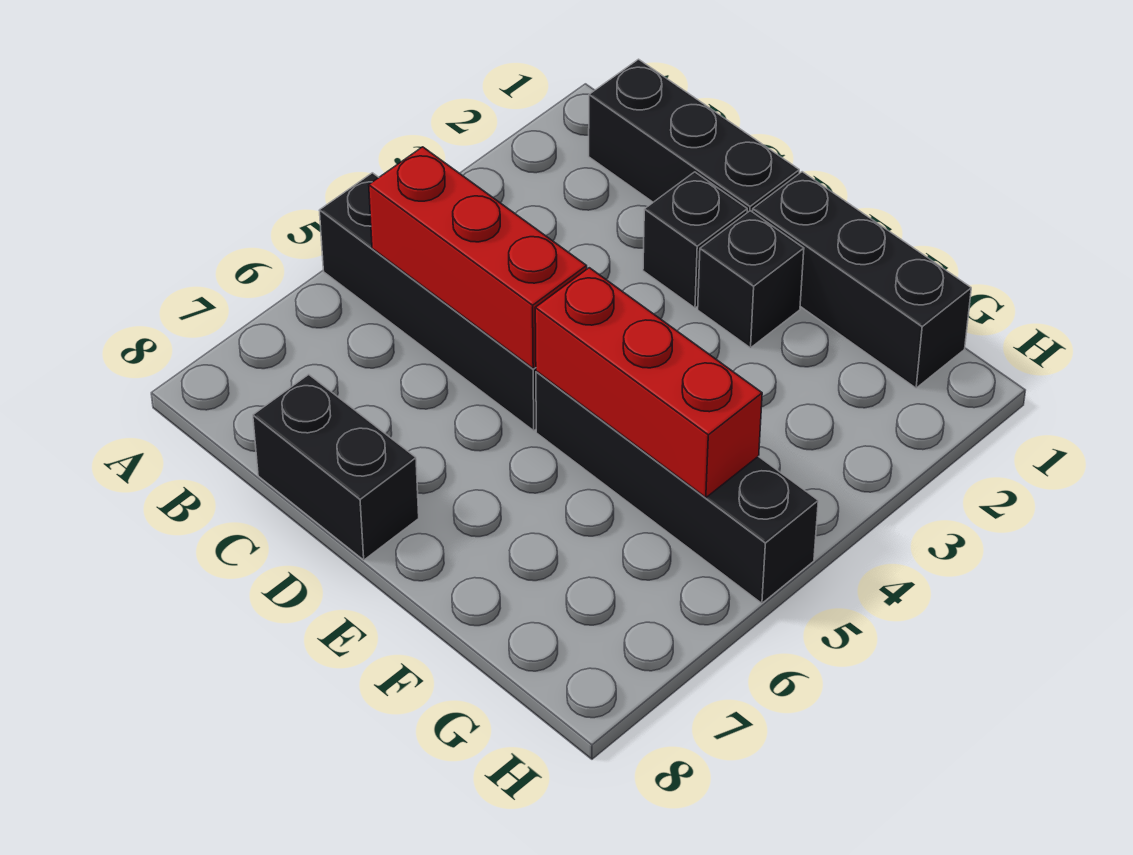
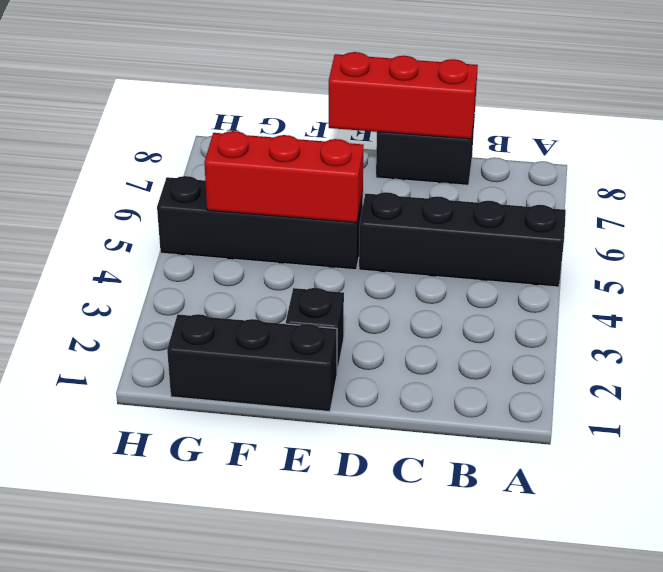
black brick B1:D1 level 1 -> none
red brick B5:D5 level 2 -> red brick C8:E8 level 2
black brick D2 level 1 -> none

